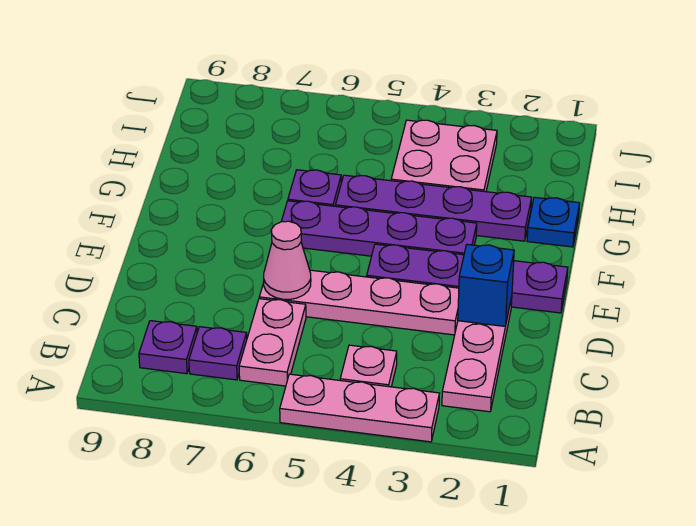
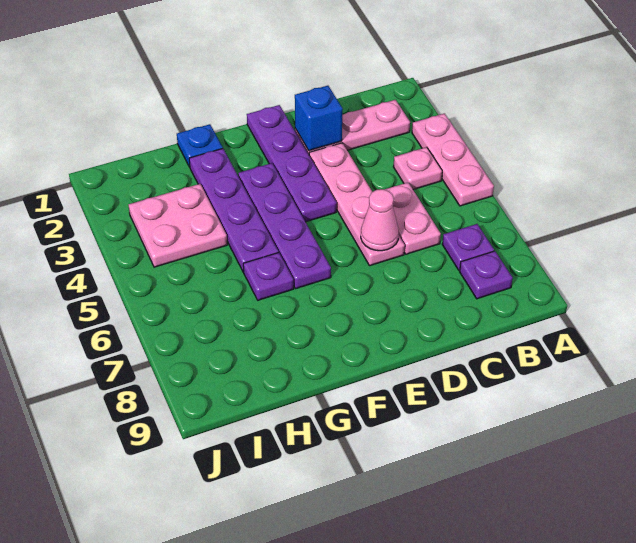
pink plate B6:C6 level 1 -> pink plate C5:C6 level 1

